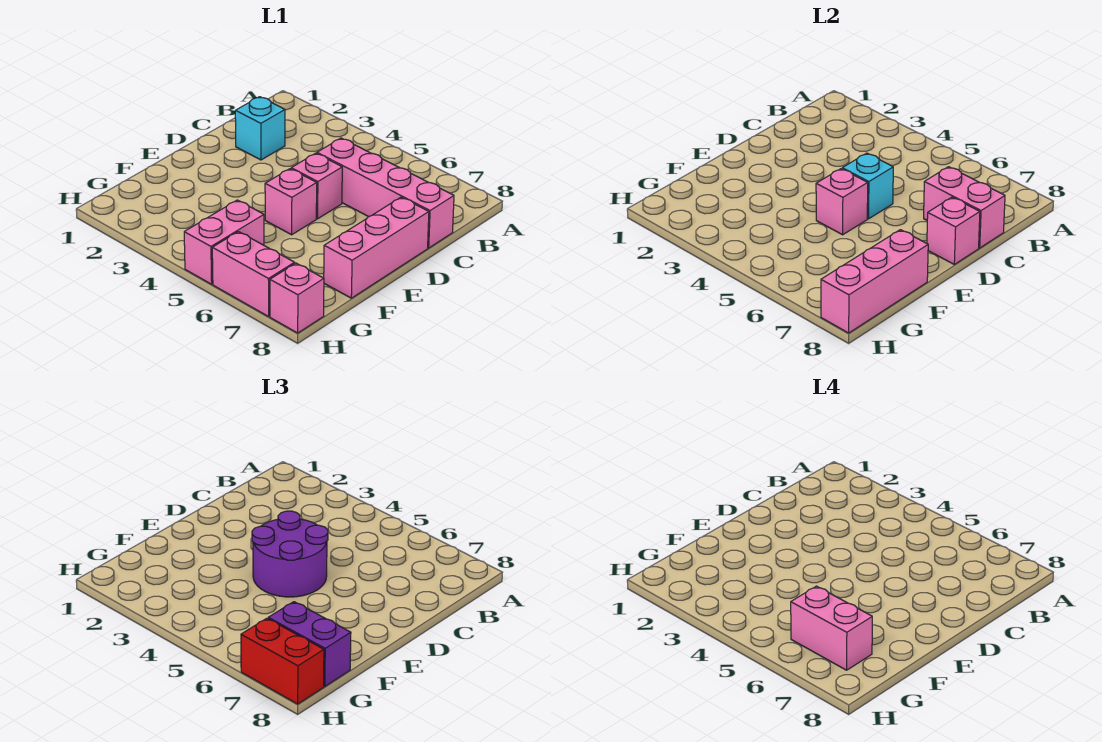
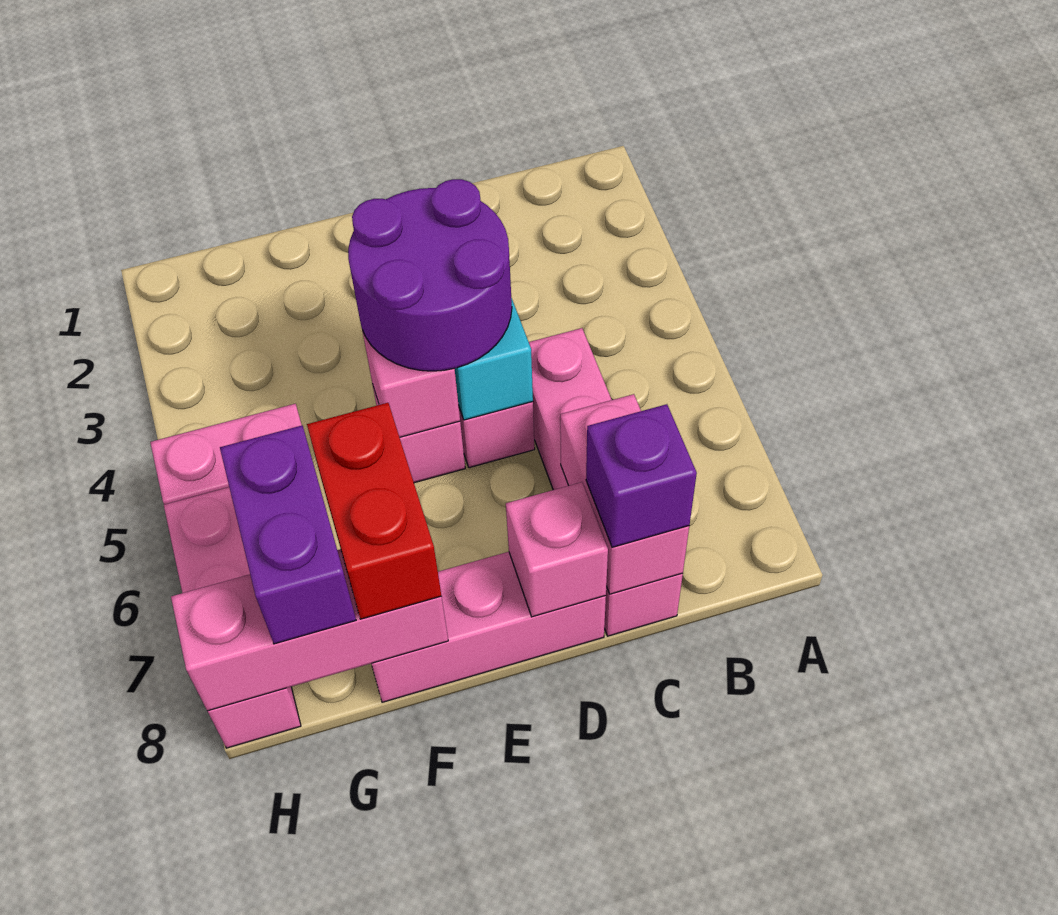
cyan brick C2 level 1 -> none
none -> purple brick C8 level 3
pink brick G6:G7 level 4 -> none
red brick H7:H8 level 3 -> red brick F7:F8 level 3

